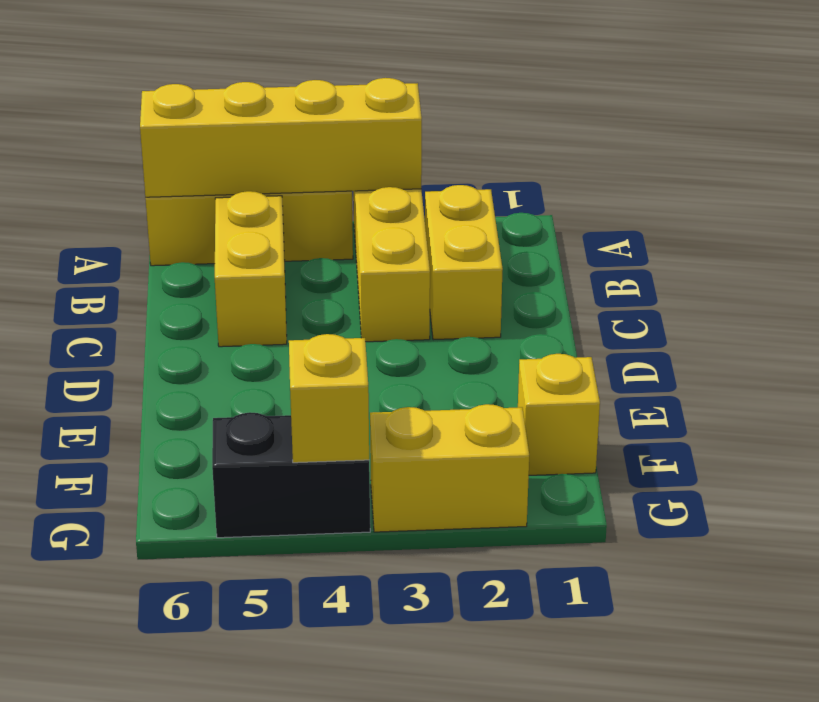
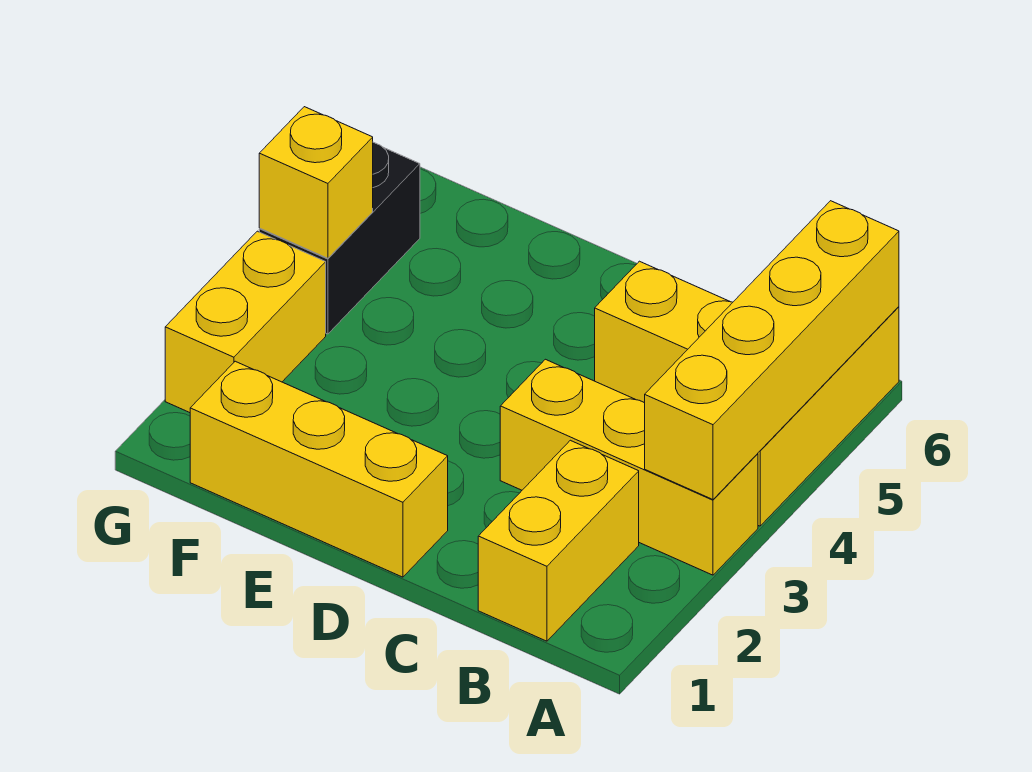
yellow brick B2:C2 level 1 -> yellow brick B1:B2 level 1
yellow brick F1 level 1 -> yellow brick D1:F1 level 1

